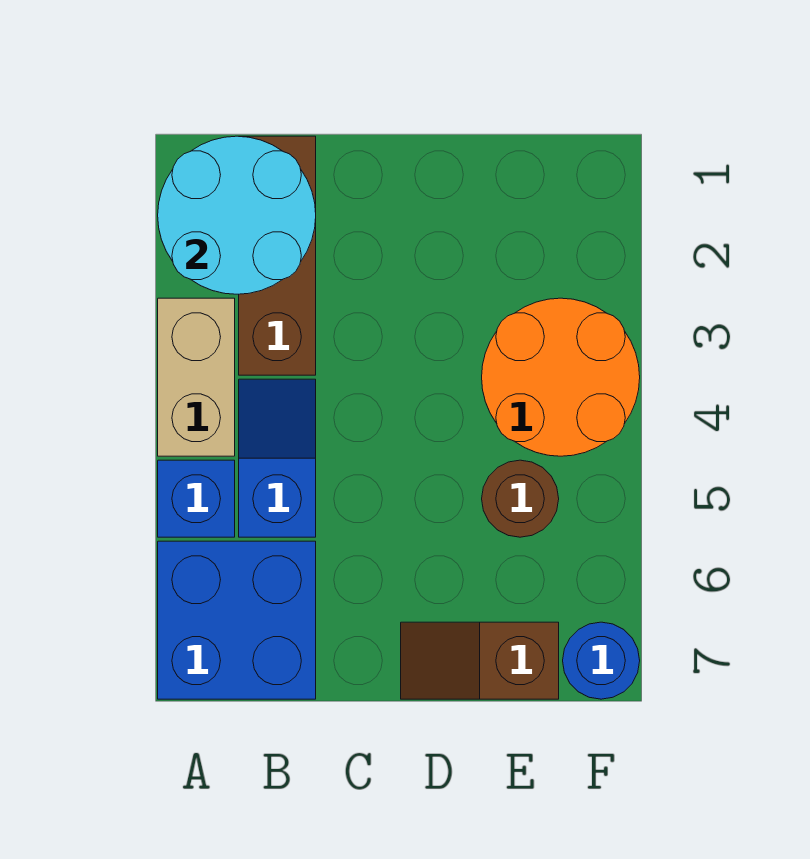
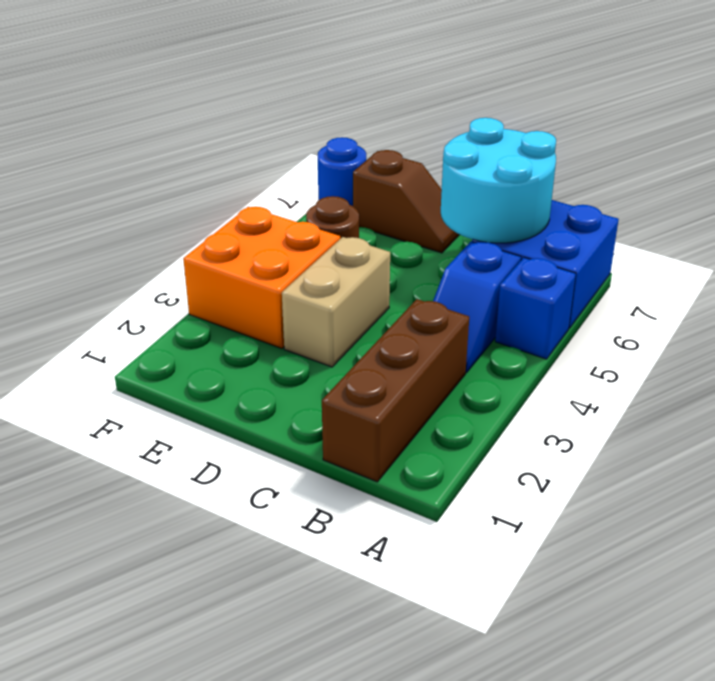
cyan round brick A1:B2 level 2 -> cyan round brick B6:C7 level 2
tan brick A3:A4 level 1 -> tan brick D3:D4 level 1
orange round brick E3:F4 level 1 -> orange brick E3:F4 level 1

